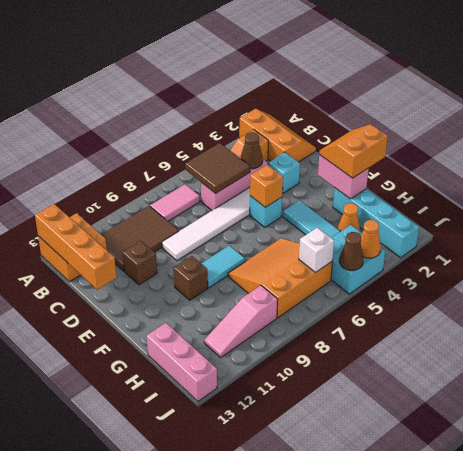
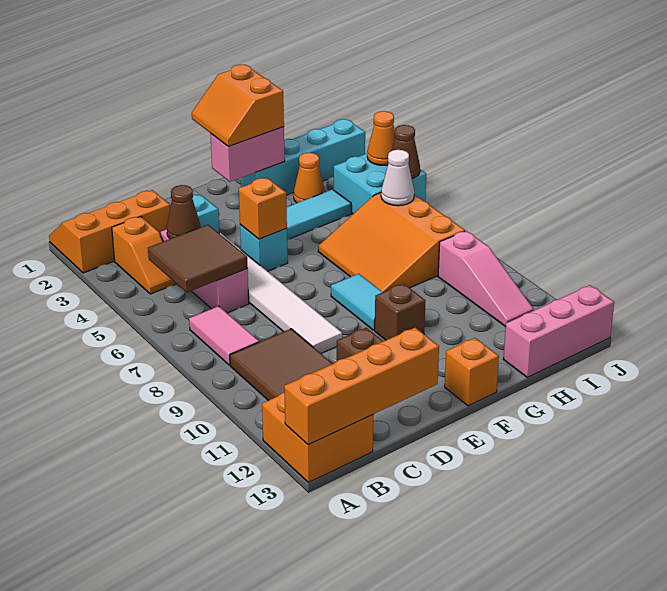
none -> orange brick F13 level 1
white brick I6 level 2 -> white cone I6 level 2

